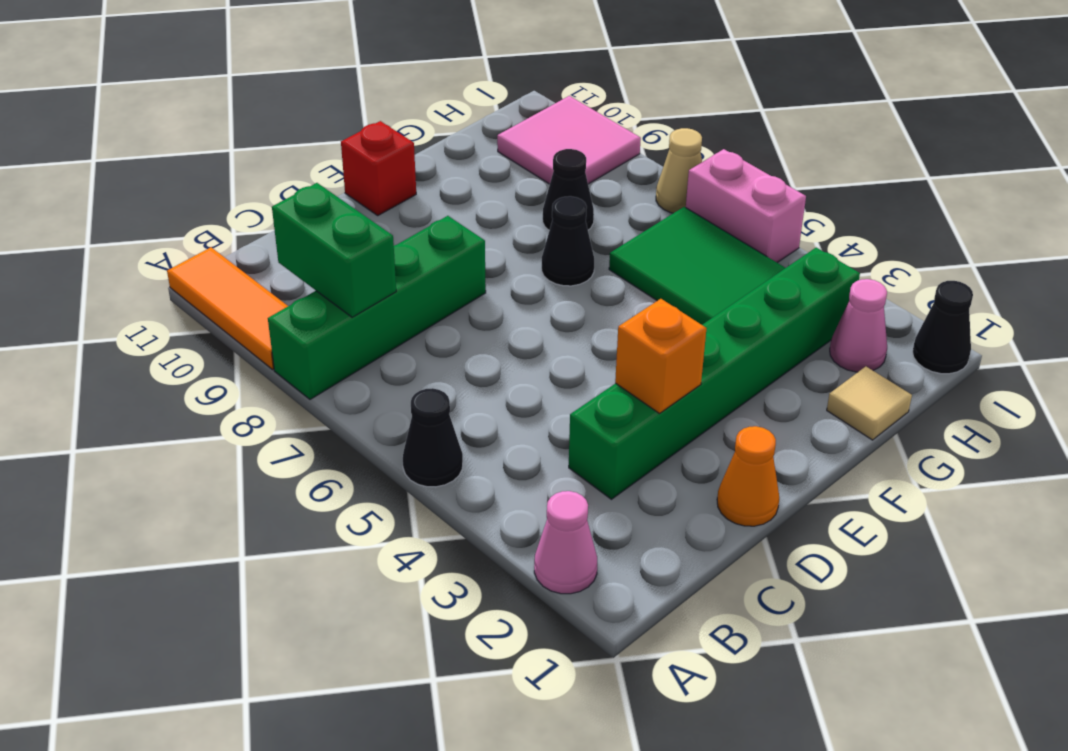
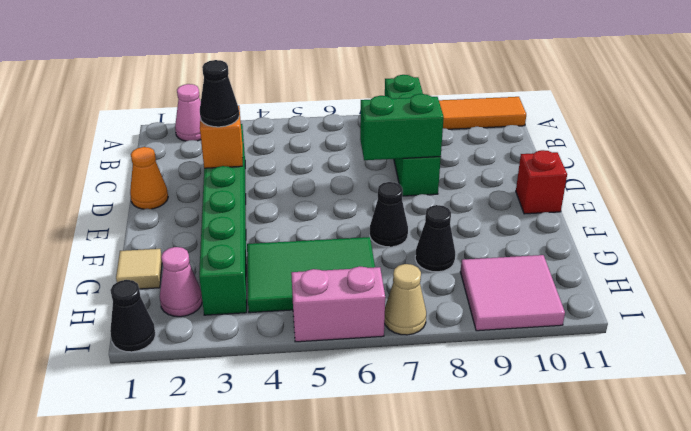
black cone A5 level 1 -> black cone D3 level 3
green brick B8:B9 level 2 -> green brick D7:D8 level 2

